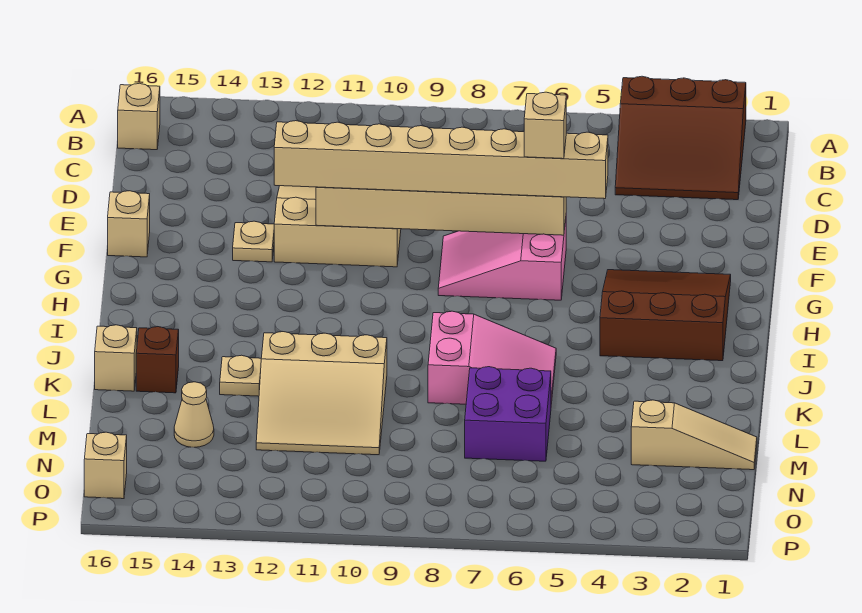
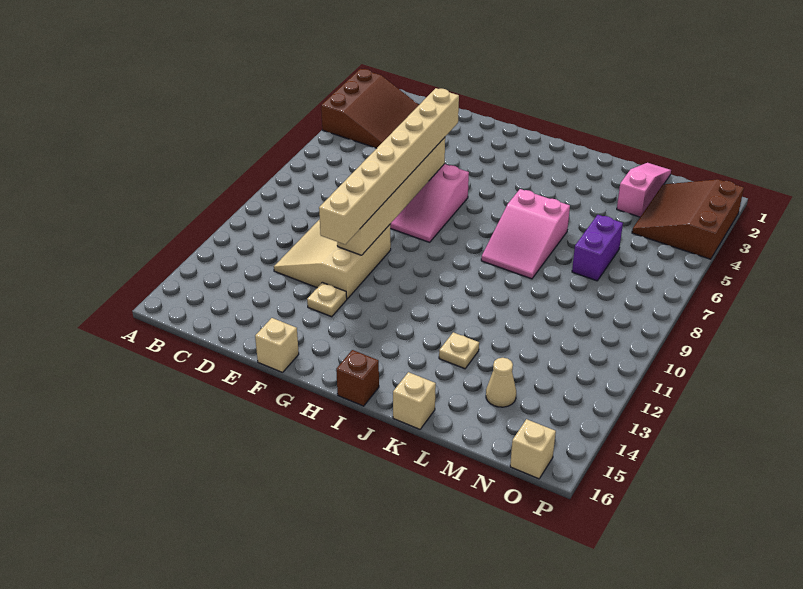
tan brick B16 level 1 -> none
tan brick F6 level 4 -> none
brown slope G2:I4 level 1 top I -> brown slope N2:P4 level 1 top P
pink slope J6:K8 level 1 top 8 -> pink slope J6:K8 level 1 top 6
tan slope K10:M12 level 1 top K -> none
brown brick K15 level 1 -> brown brick I16 level 1
purple brick L6:M7 level 1 -> purple brick M6:M7 level 1
tan slope M1:M3 level 1 top 3 -> pink slope M1:M3 level 1 top 3

